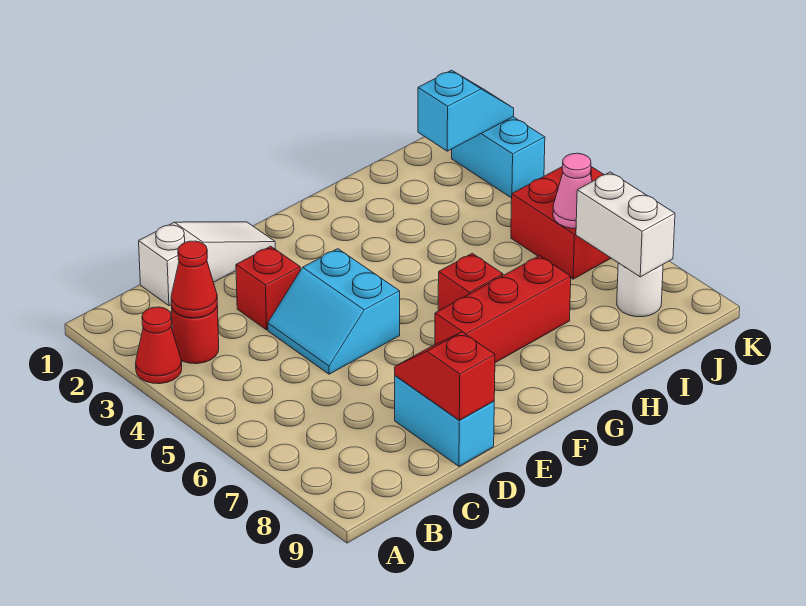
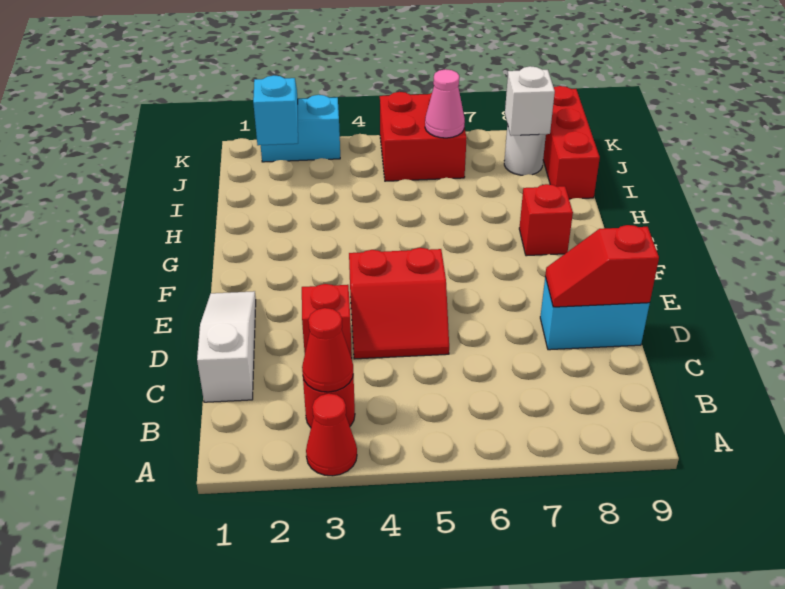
cyan slope D4:E5 level 1 top E -> red slope D4:E5 level 1 top E
red brick F7:H7 level 1 -> red brick I9:K9 level 1
red brick G6 level 1 -> red brick G8 level 1
white brick J7:J8 level 2 -> white brick J8 level 2

